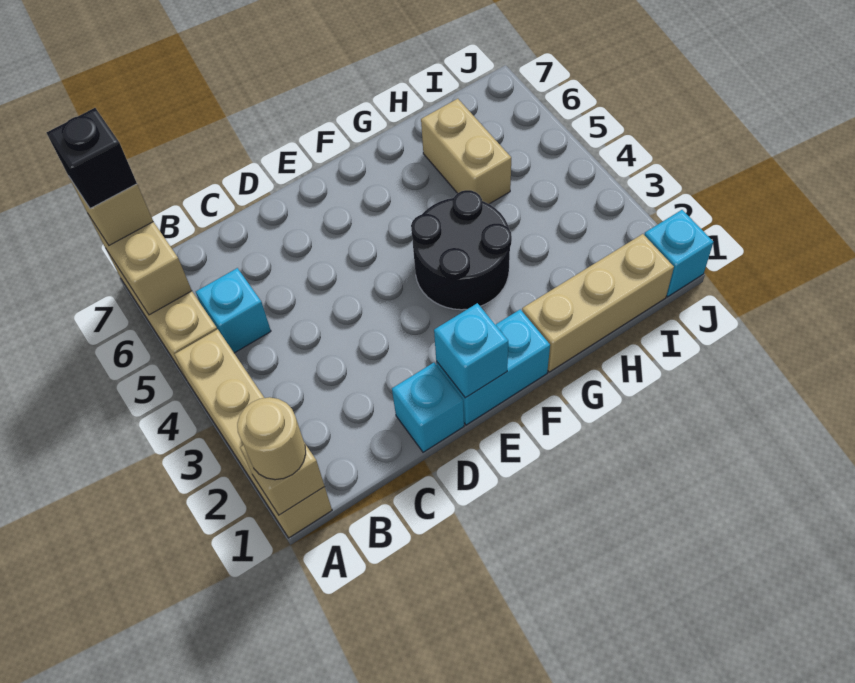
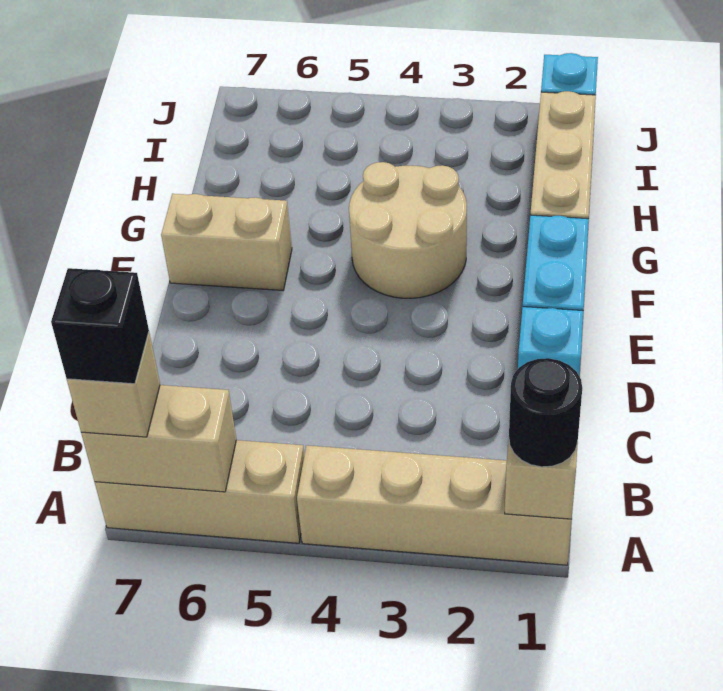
tan round brick A1 level 3 -> black round brick A1 level 3
cyan brick B5 level 1 -> none
cyan brick E1 level 2 -> none
black round brick F3:G4 level 1 -> tan round brick F3:G4 level 1
tan brick H5:H6 level 1 -> tan brick F6:F7 level 1

